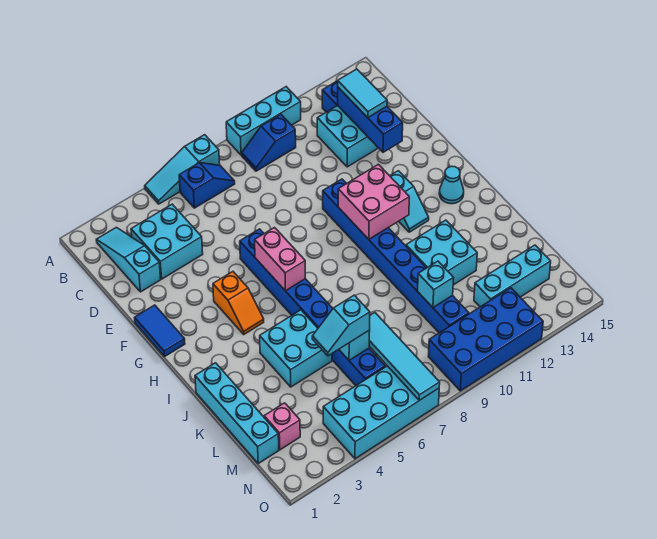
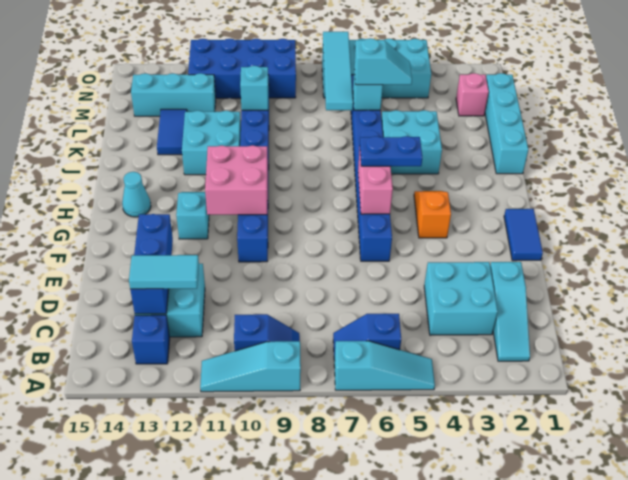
cyan brick A9:A11 level 1 -> cyan slope A9:A11 level 1 top 9
cyan tile C13:D13 level 3 -> cyan tile C12:C13 level 3
none -> blue plate H5:H6 level 3
none -> blue tile K13:L13 level 1

